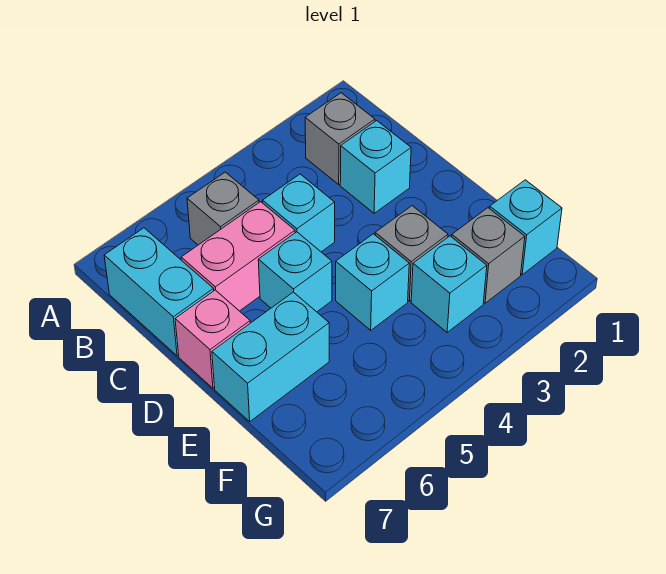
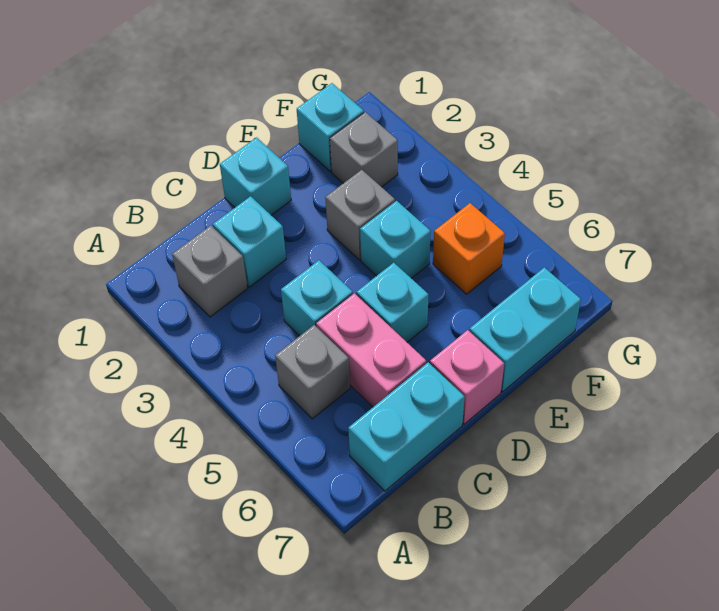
cyan brick E6:E7 level 1 -> cyan brick E7:F7 level 1
cyan brick F3 level 1 -> cyan brick D1 level 1
none -> orange brick F5 level 1

